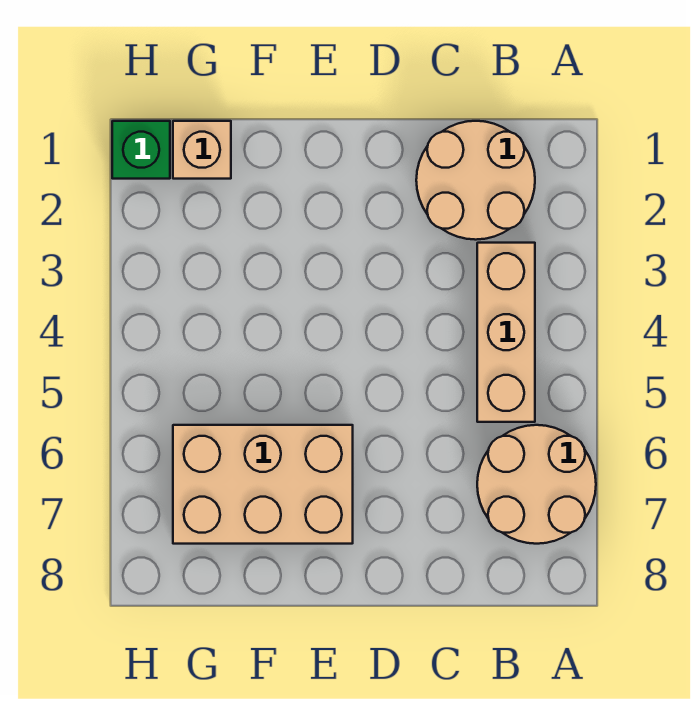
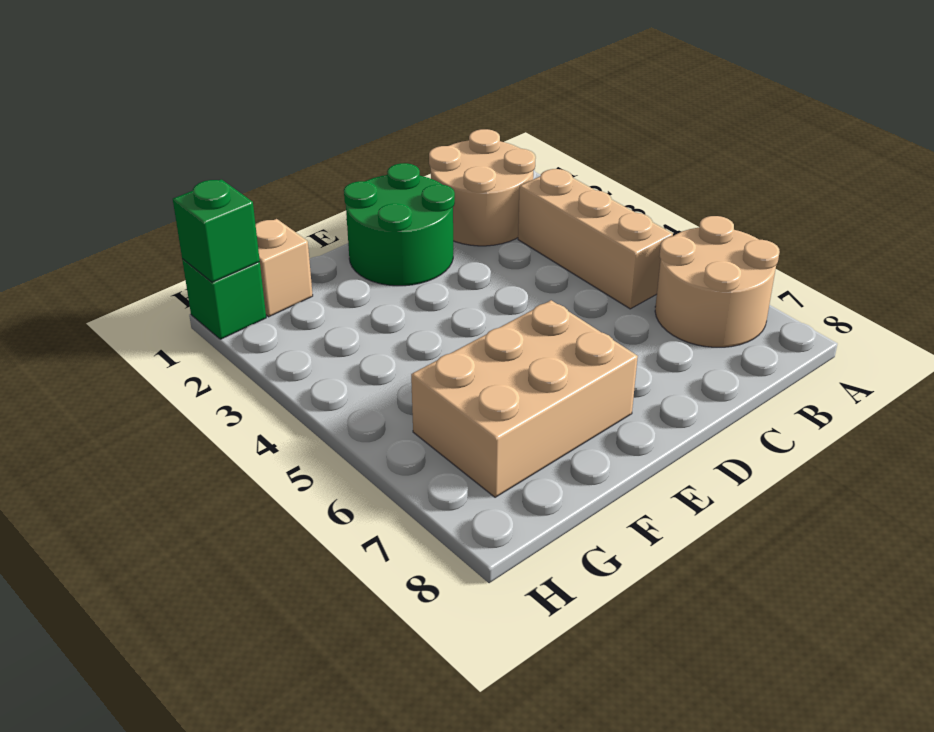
none -> green round brick D1:E2 level 1
none -> green brick H1 level 2

